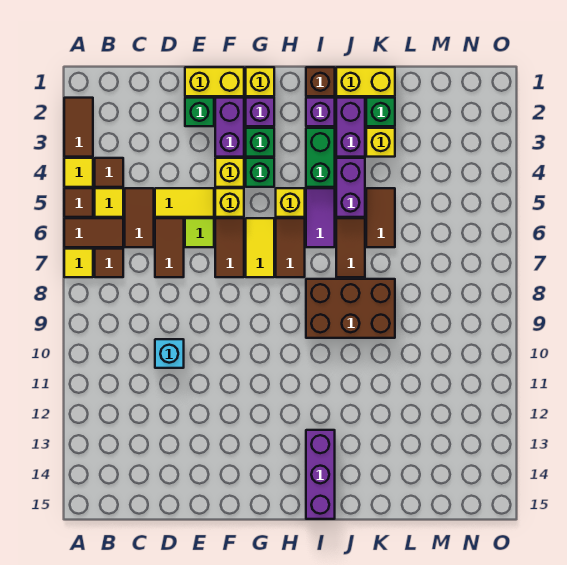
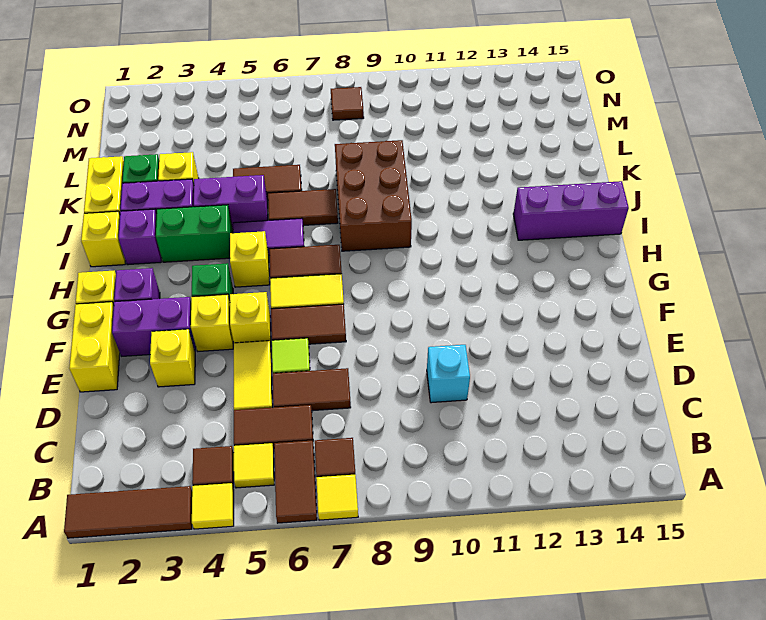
brown tile A2:A3 level 1 -> brown tile A1:A3 level 1
brown tile A5 level 1 -> brown tile N8 level 1
green brick E2 level 1 -> none
none -> yellow brick E3 level 1
green brick G3 level 1 -> none
brown brick I1 level 1 -> yellow brick I1 level 1

